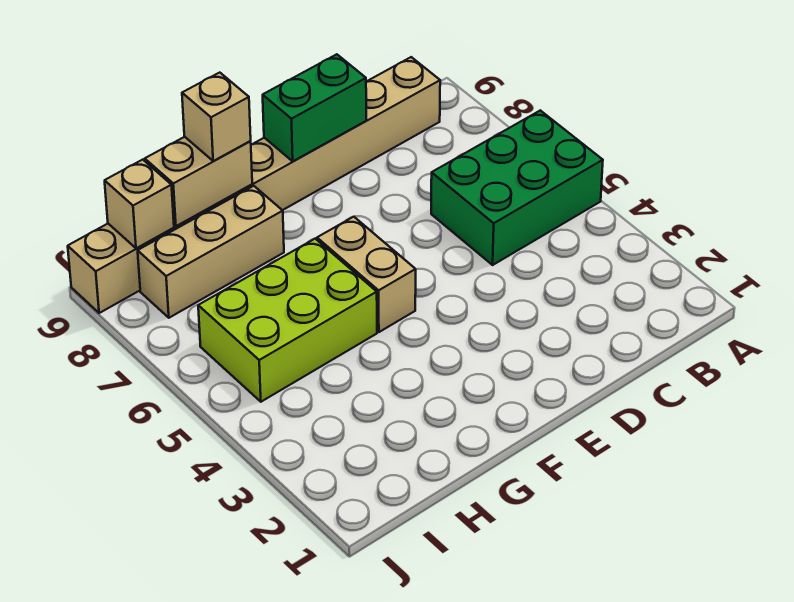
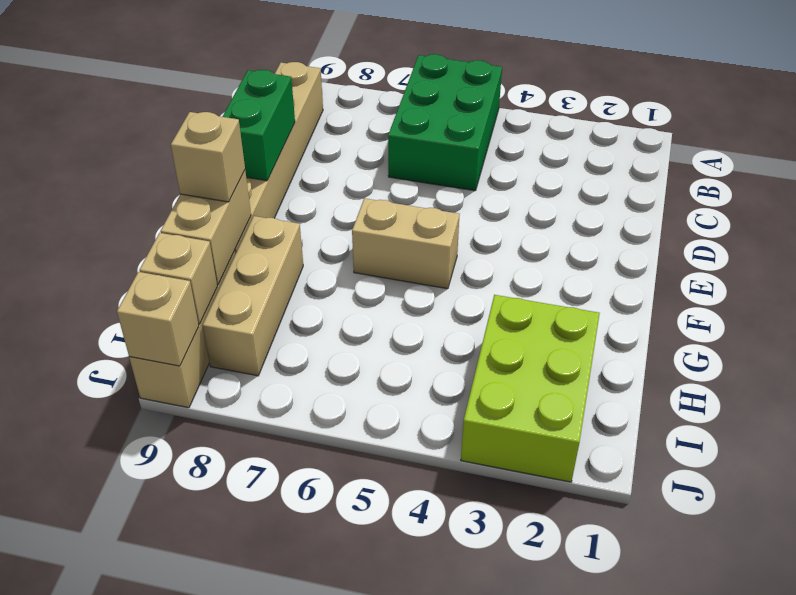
lime brick G5:I6 level 1 -> lime brick H2:J3 level 1
none -> tan brick J9 level 2

